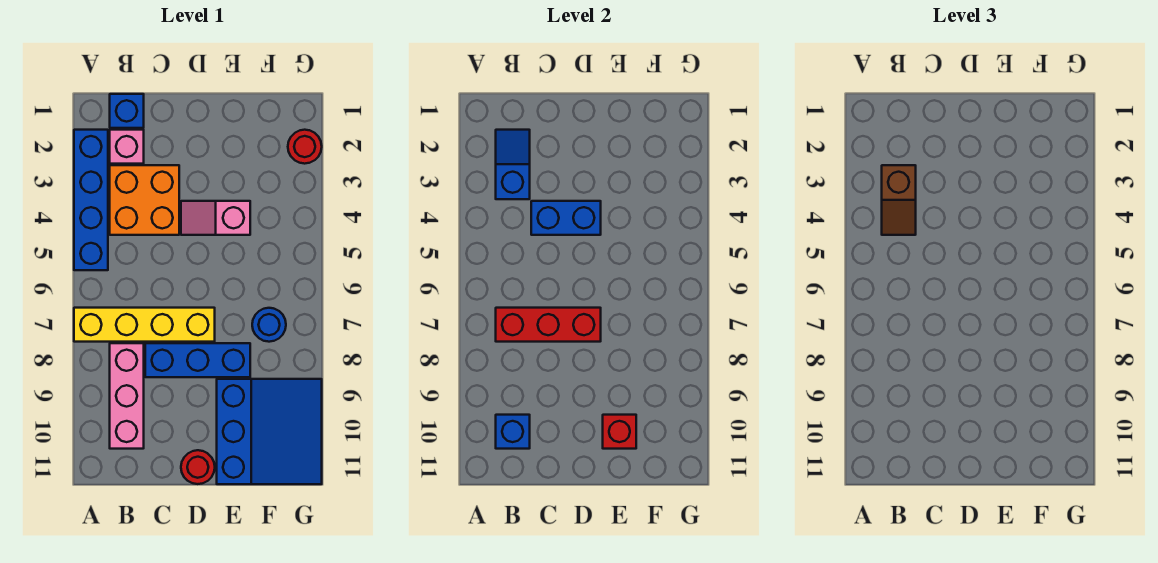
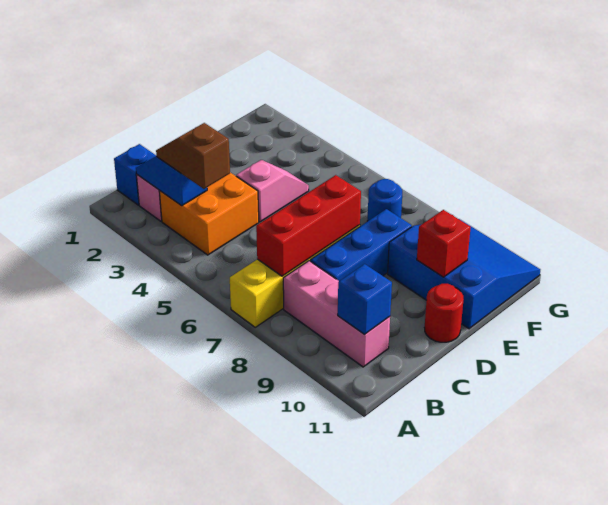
blue brick A2:A5 level 1 -> none
brown slope B3:B4 level 3 top 3 -> brown slope B3:B4 level 3 top 4
blue brick C4:D4 level 2 -> none
pink slope D4:E4 level 1 top E -> pink slope D4:E4 level 1 top D
red round brick G2 level 1 -> none

